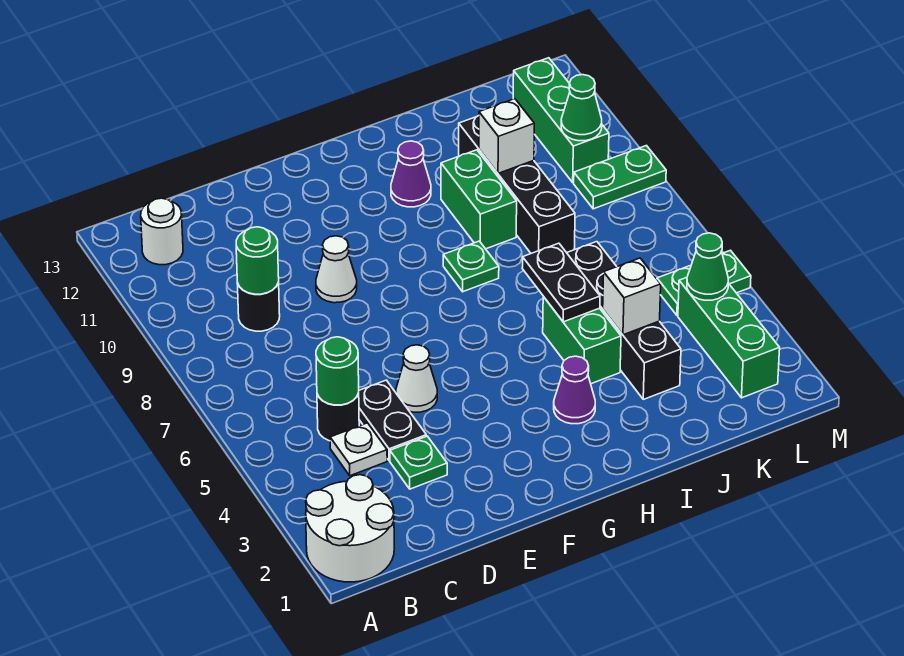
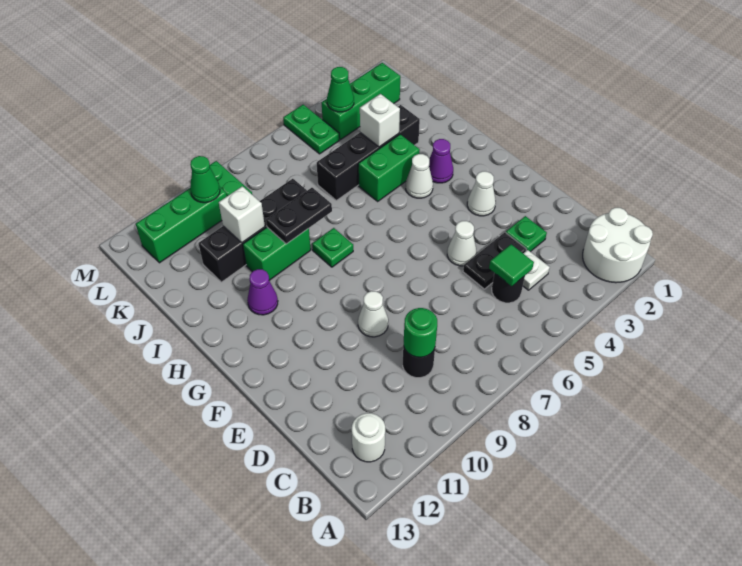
green round brick C5 level 2 -> green tile C5 level 2
none -> white cone F3 level 1
none -> white cone H4 level 1
black plate I5:I6 level 2 -> black plate I8:I9 level 2

